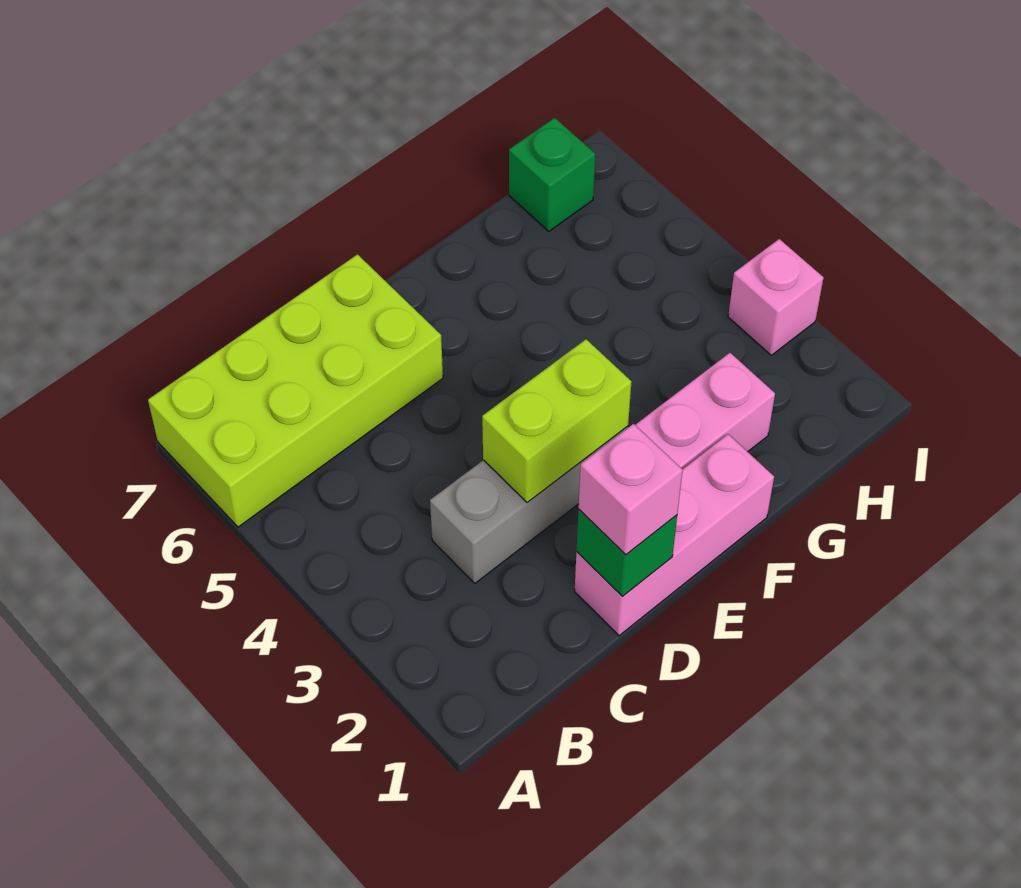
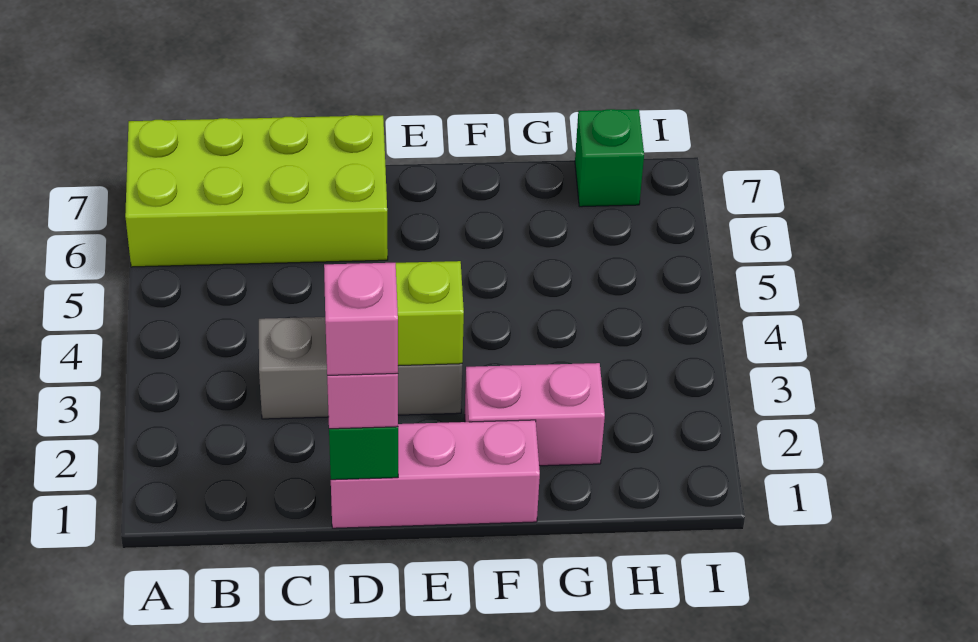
pink brick I3 level 1 -> pink brick D1 level 4

